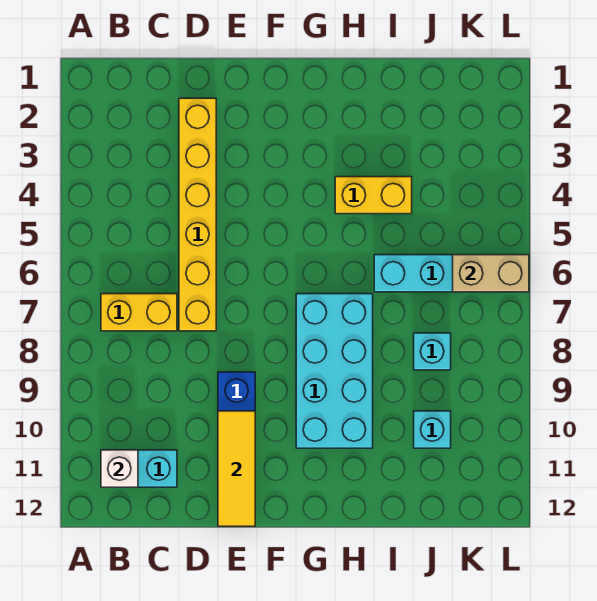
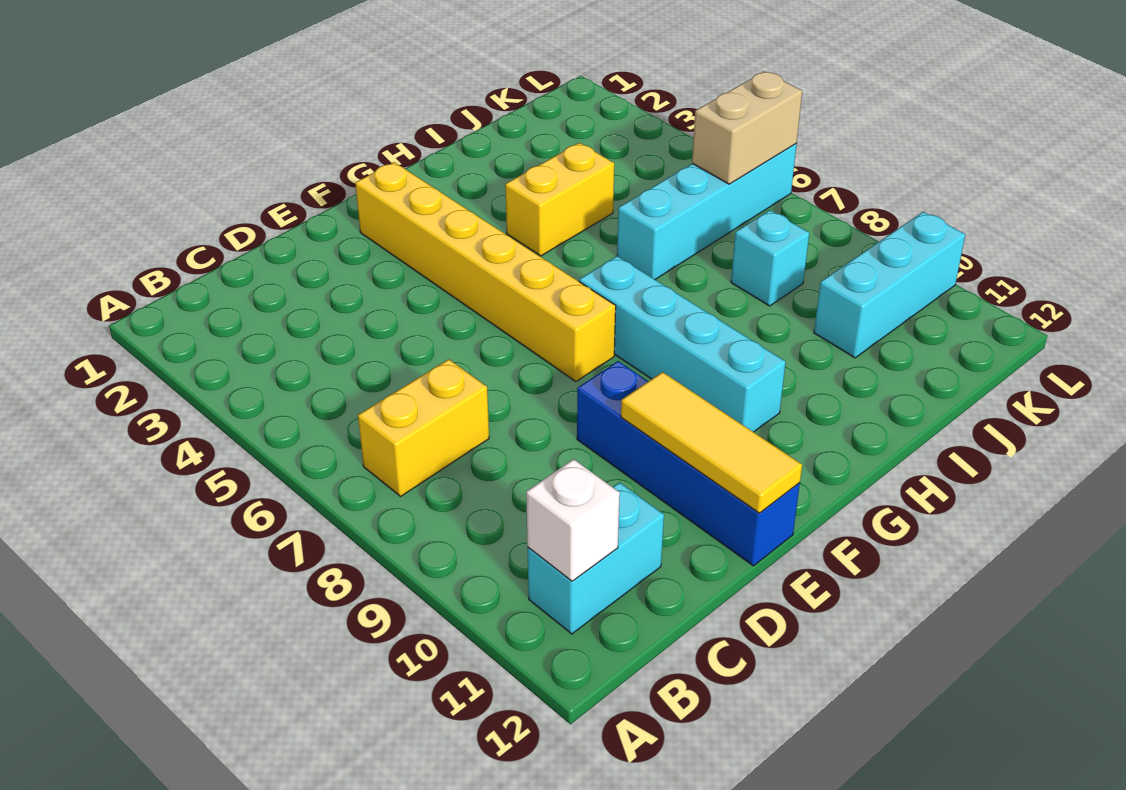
yellow brick D2:D7 level 1 -> yellow brick F2:F7 level 1
cyan brick G7:H10 level 1 -> cyan brick G7:G10 level 1
cyan brick J10 level 1 -> cyan brick J10:L10 level 1

